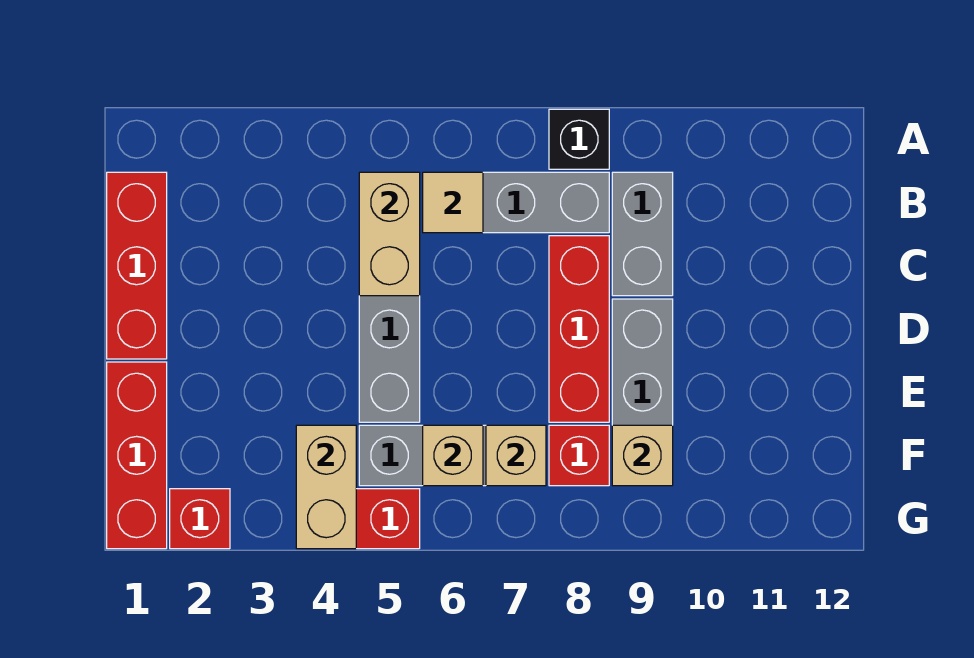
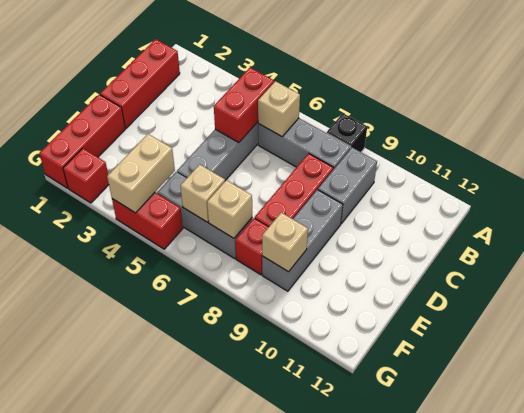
tan brick B5:C5 level 2 -> red brick B5:C5 level 2
tan tile B6 level 2 -> tan brick B6 level 2

